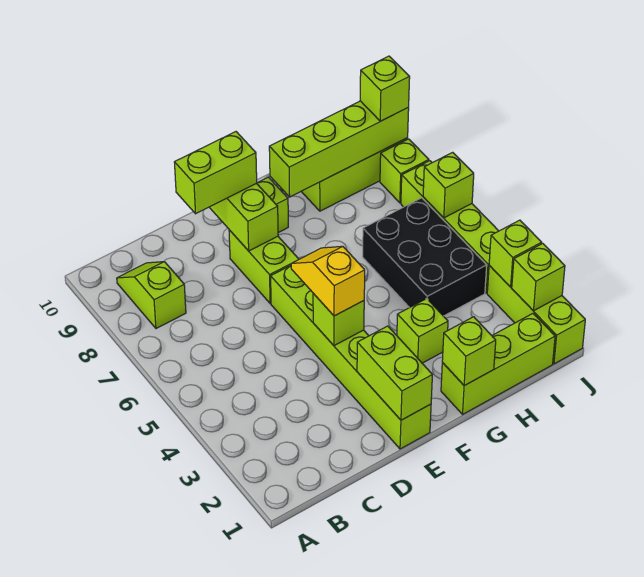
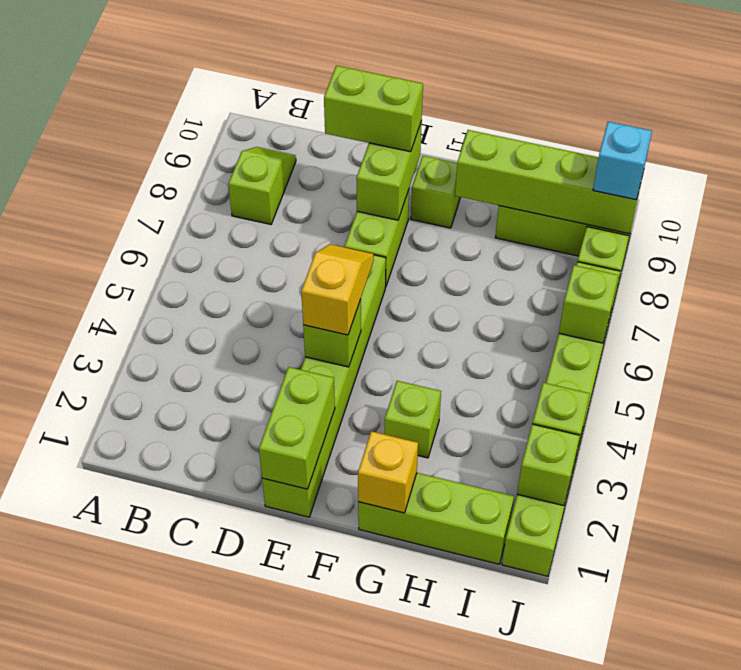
lime brick G1 level 2 -> yellow brick G1 level 2
black brick H4:I6 level 1 -> none
lime brick J9 level 3 -> cyan brick J9 level 3

